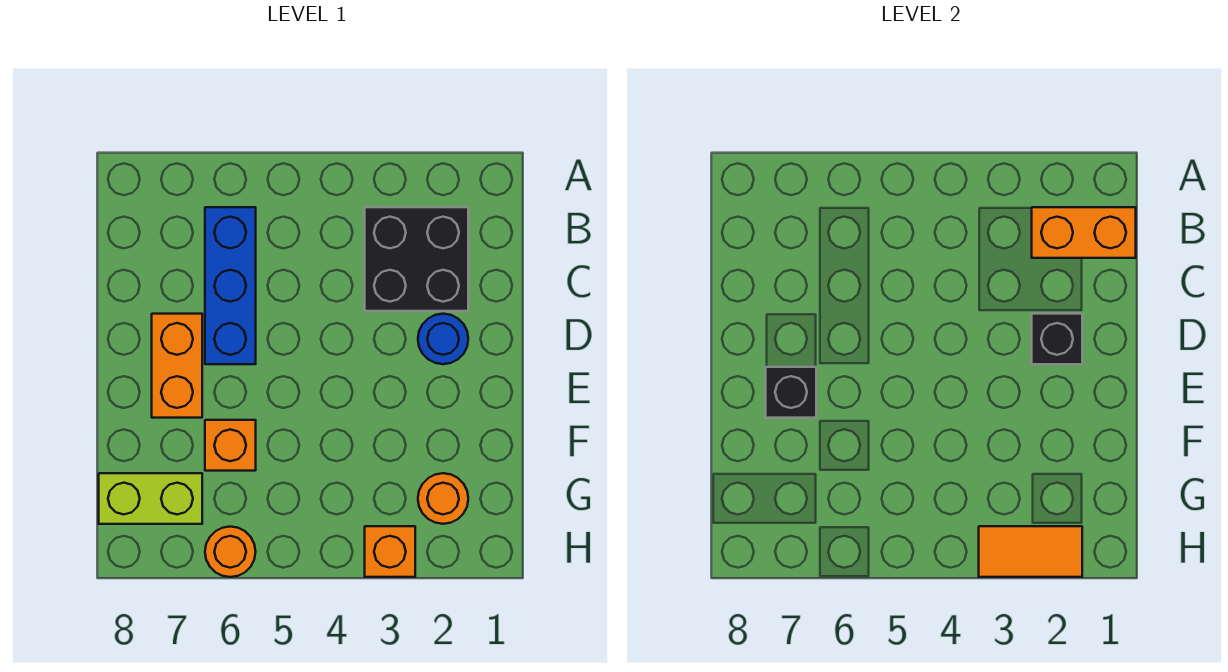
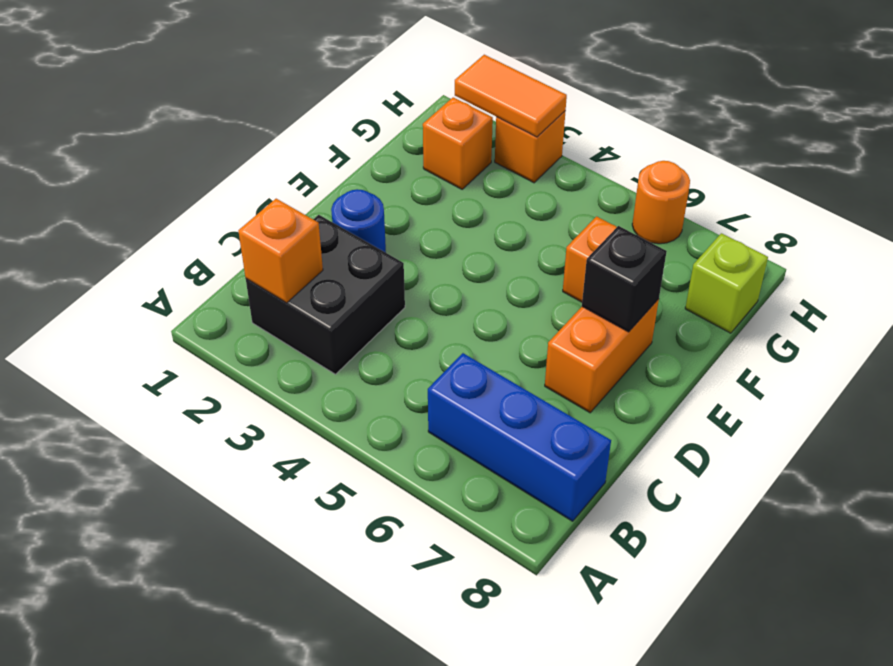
orange brick B1:B2 level 2 -> orange brick B2 level 2
blue brick B6:D6 level 1 -> blue brick B6:B8 level 1
black brick D2 level 2 -> none
orange round brick G2 level 1 -> orange brick G2 level 1
lime brick G7:G8 level 1 -> lime brick G8 level 1

